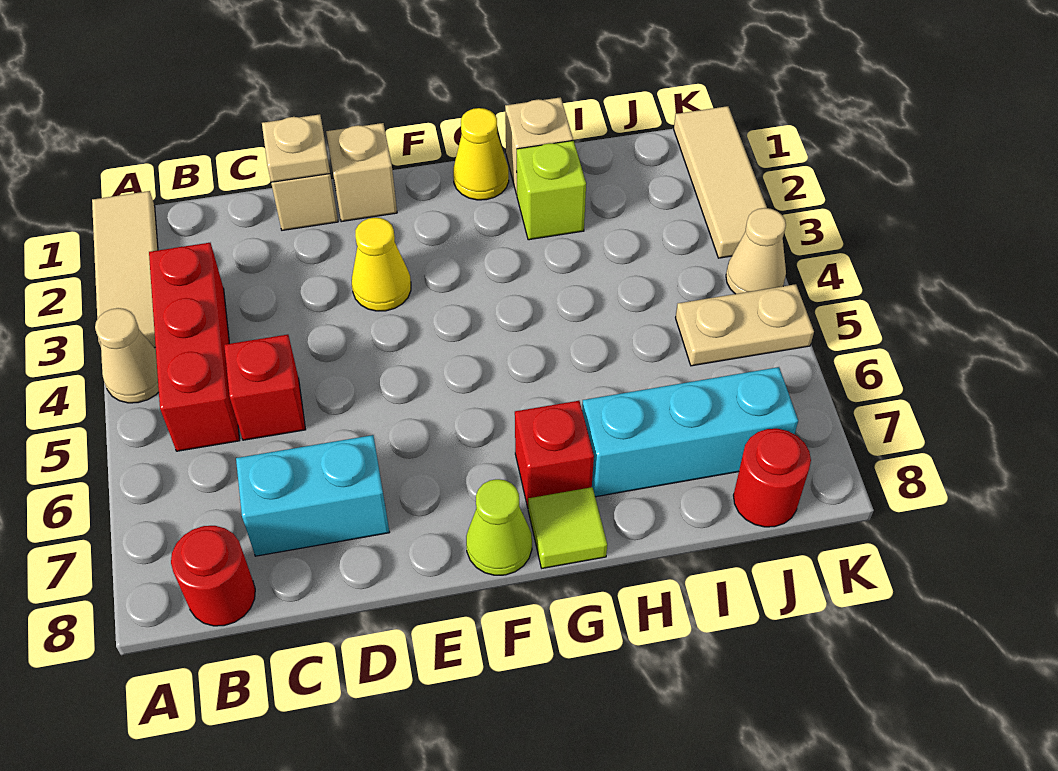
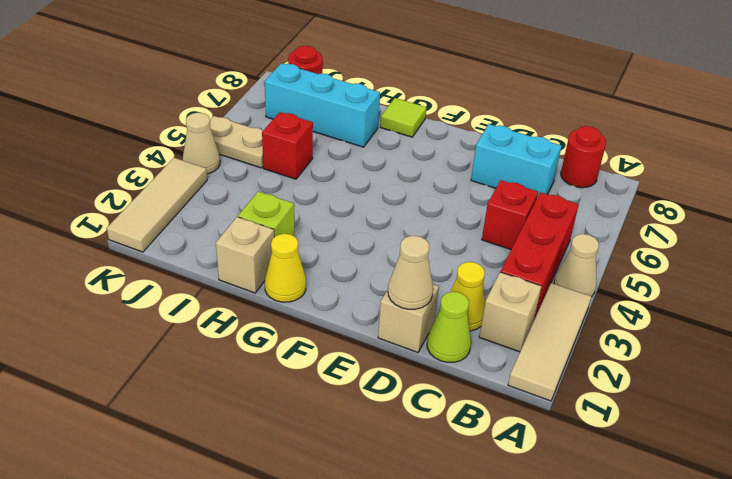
tan plate D1 level 2 -> tan cone D1 level 2
tan brick E1 level 1 -> tan brick B2 level 1
yellow cone E3 level 1 -> yellow cone C2 level 1
lime cone F8 level 1 -> lime cone C1 level 1
red brick G7 level 1 -> red brick I5 level 1

